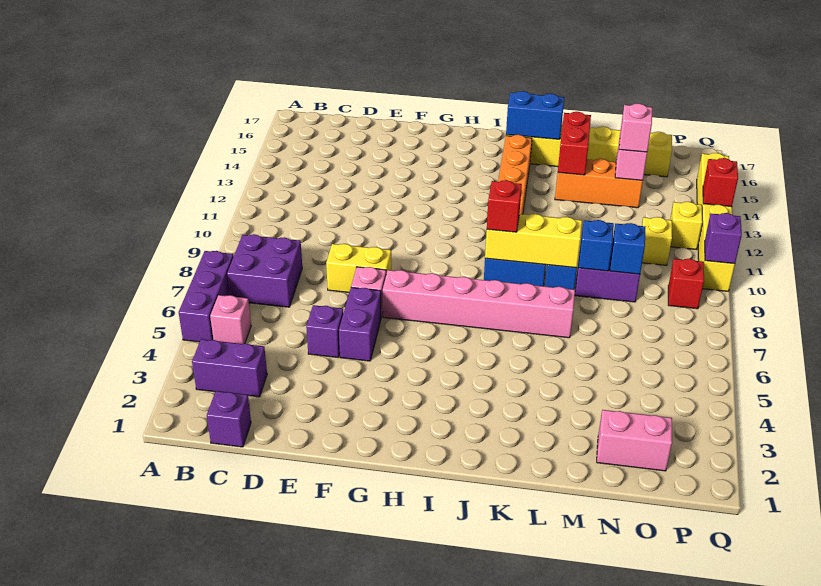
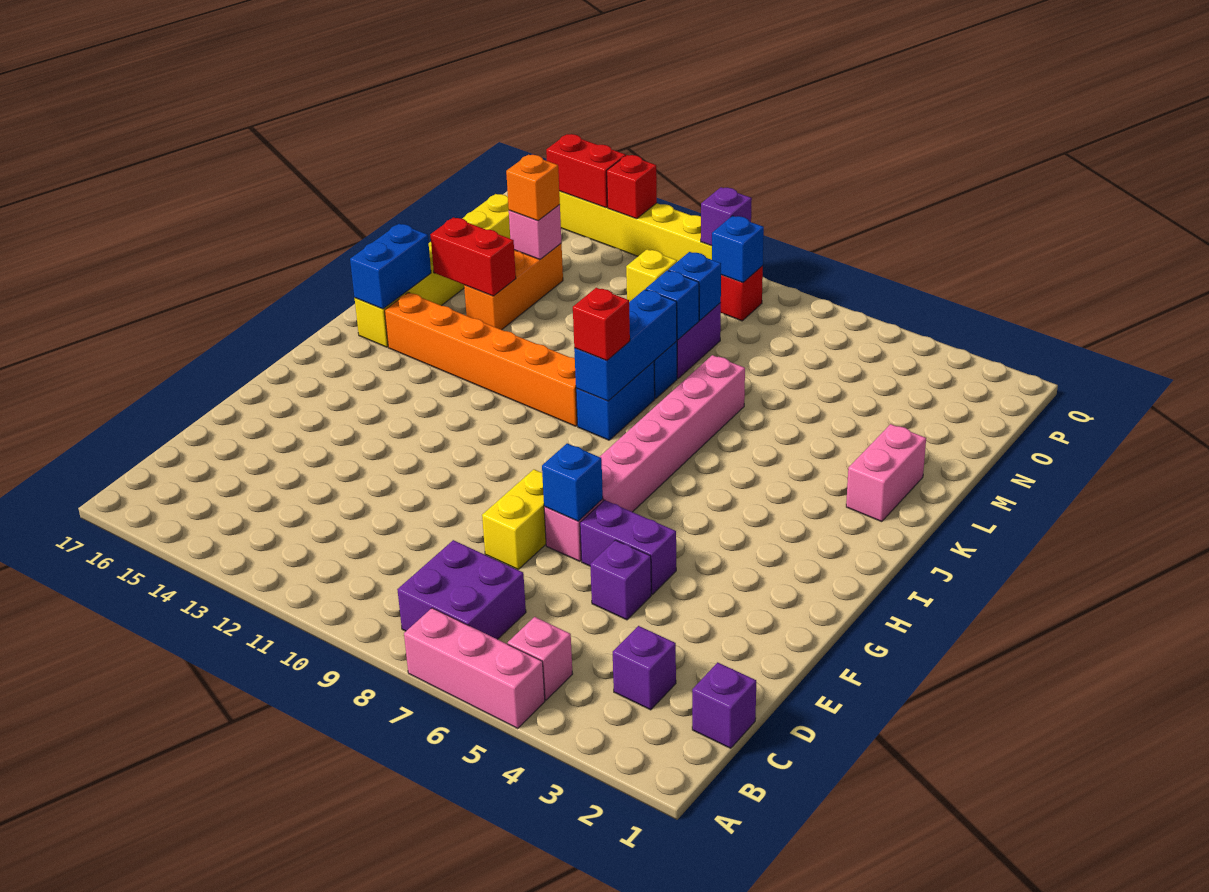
purple brick A5:A7 level 1 -> pink brick A5:A7 level 1
purple brick B3:C3 level 1 -> purple brick C3 level 1
none -> blue brick F7 level 2
yellow brick J9:L9 level 2 -> blue brick J9:L9 level 2
pink brick N2:O2 level 1 -> pink brick K2:L2 level 1
pink brick N14 level 3 -> orange brick N14 level 3
none -> blue brick P9 level 2
yellow brick P12 level 1 -> none
none -> red brick Q14:Q15 level 2

